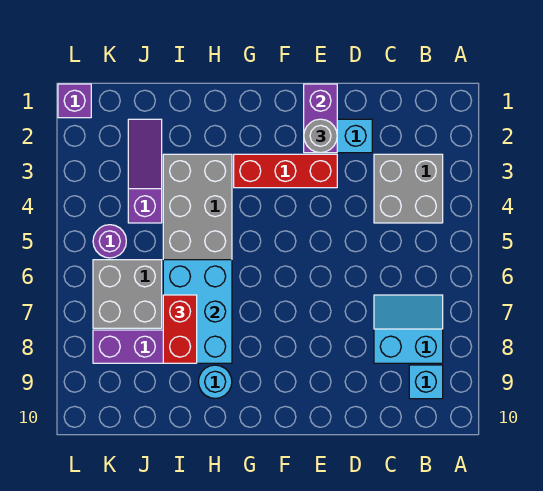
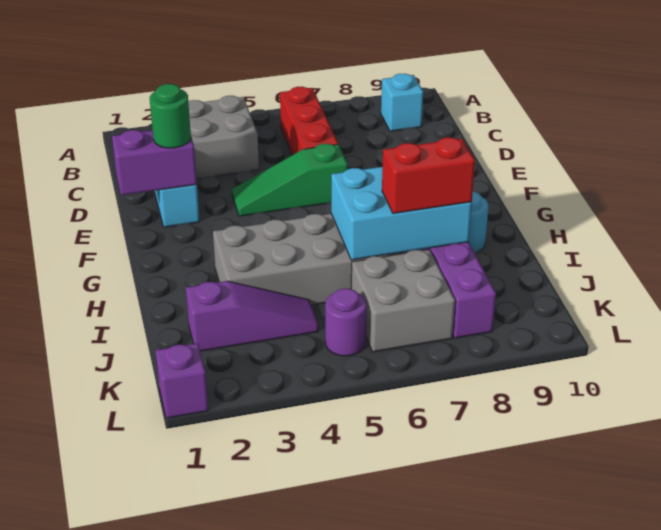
cyan slope B7:C8 level 1 top 8 -> none
grey round brick E2 level 3 -> green round brick E2 level 3
red brick E3:G3 level 1 -> red brick B6:D6 level 1
none -> green slope E4:E6 level 1 top 6
purple slope J2:J4 level 1 top 4 -> purple slope J2:J4 level 1 top 2

